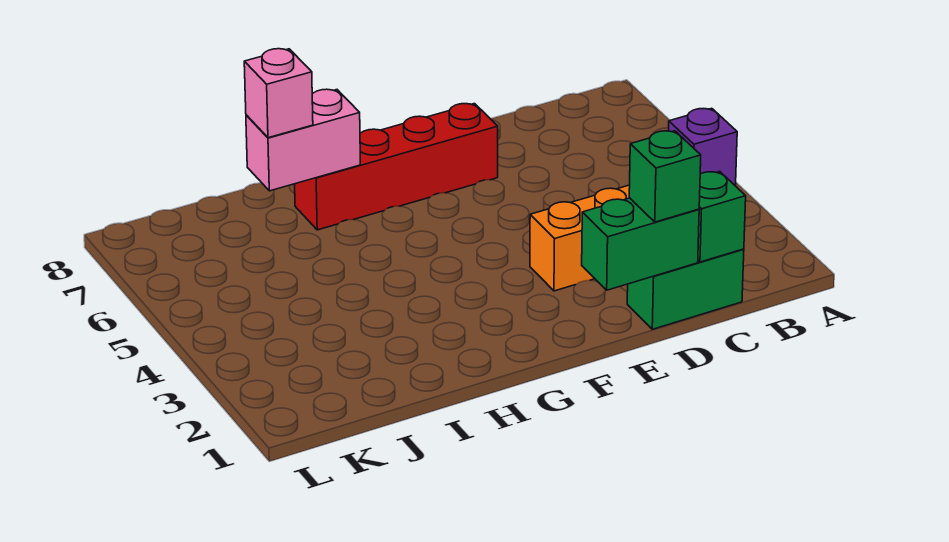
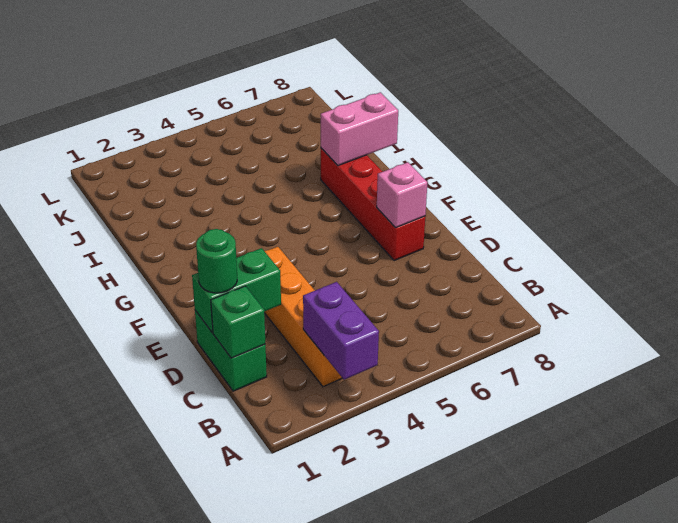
purple brick B3 level 2 -> purple brick A3:B3 level 2
green brick D1:E1 level 2 -> green brick D1:D2 level 2
green brick D1 level 3 -> green round brick D1 level 3
pink brick H7:I7 level 2 -> pink brick H7:H8 level 2
pink brick I7 level 3 -> pink brick E7 level 2

